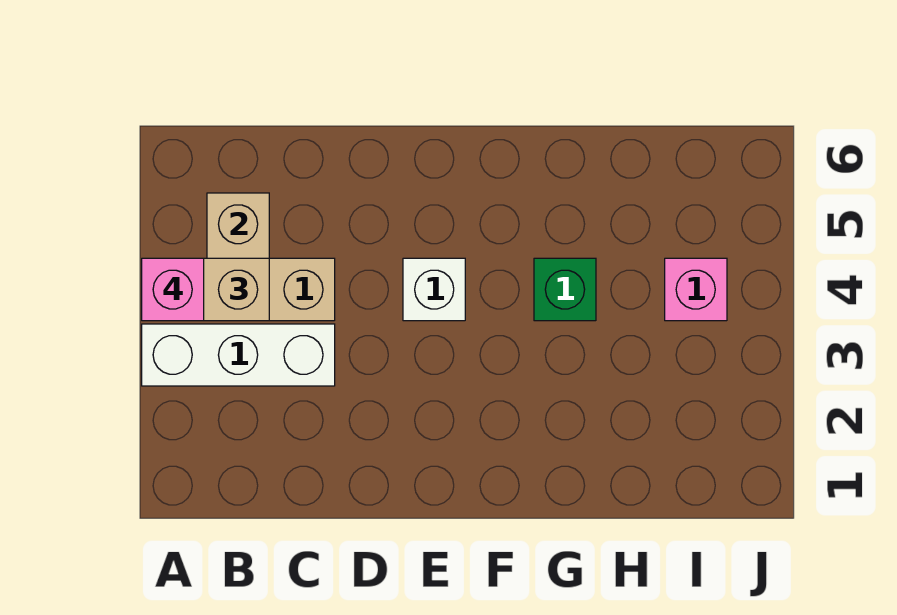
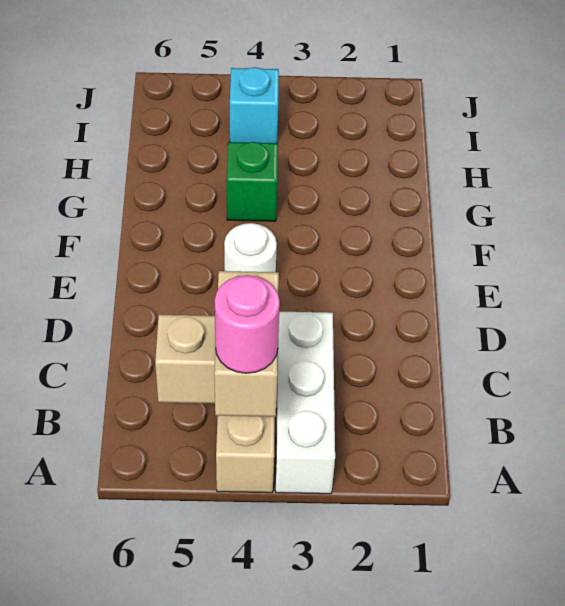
pink brick A4 level 4 -> pink round brick A4 level 4
white brick E4 level 1 -> white round brick E4 level 1
pink brick I4 level 1 -> cyan brick I4 level 1

